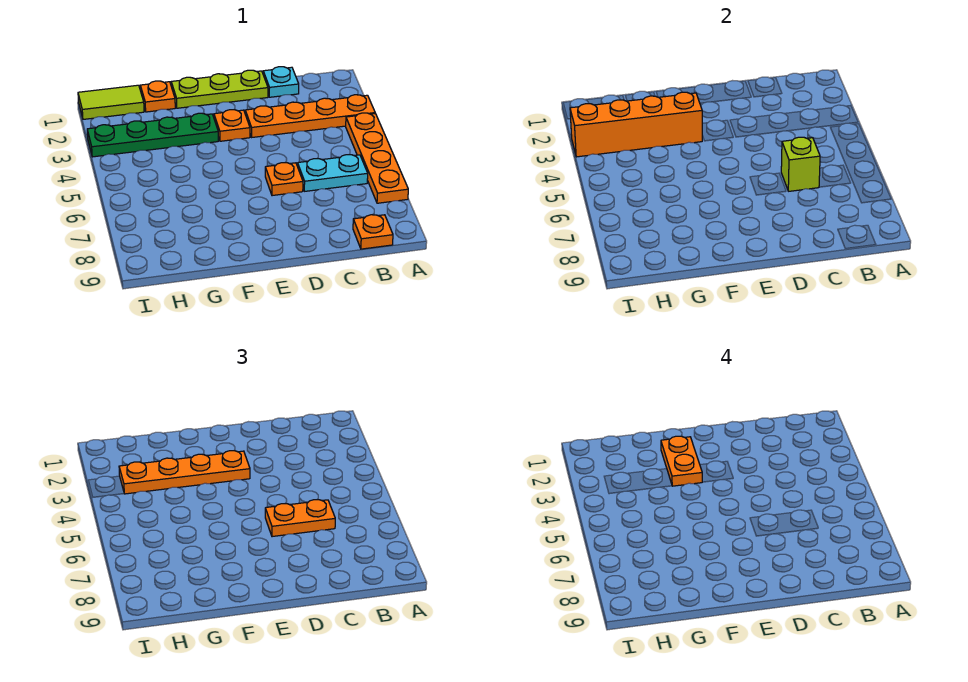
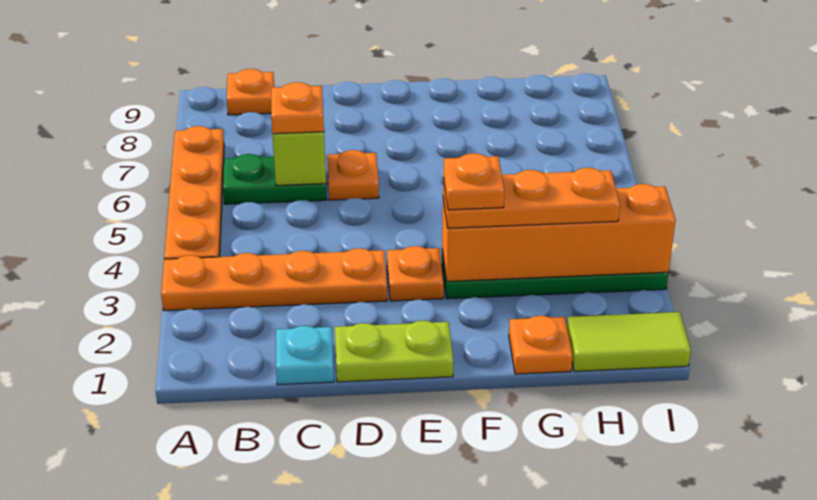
cyan plate B6:C6 level 1 -> green plate B6:C6 level 1
orange plate C6:D6 level 3 -> orange plate C6 level 3
lime plate D1:F1 level 1 -> lime plate D1:E1 level 1
orange plate E3:H3 level 3 -> orange plate F3:H3 level 3
orange plate F2:F3 level 4 -> orange plate F3 level 4

